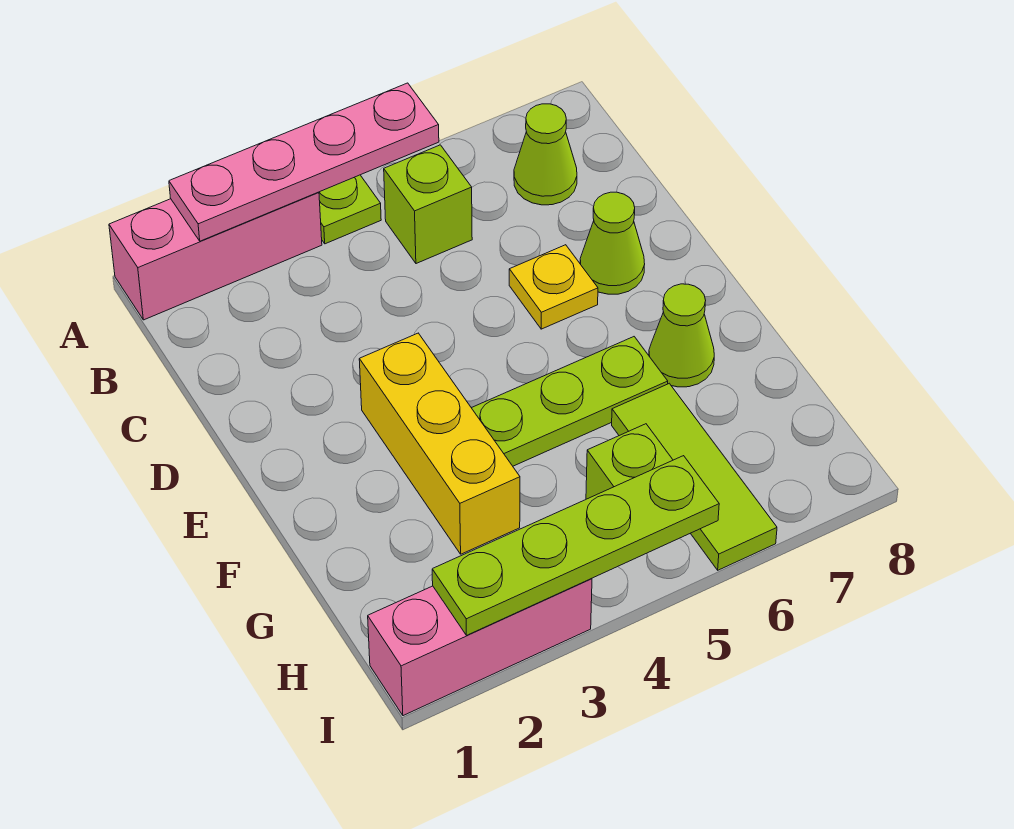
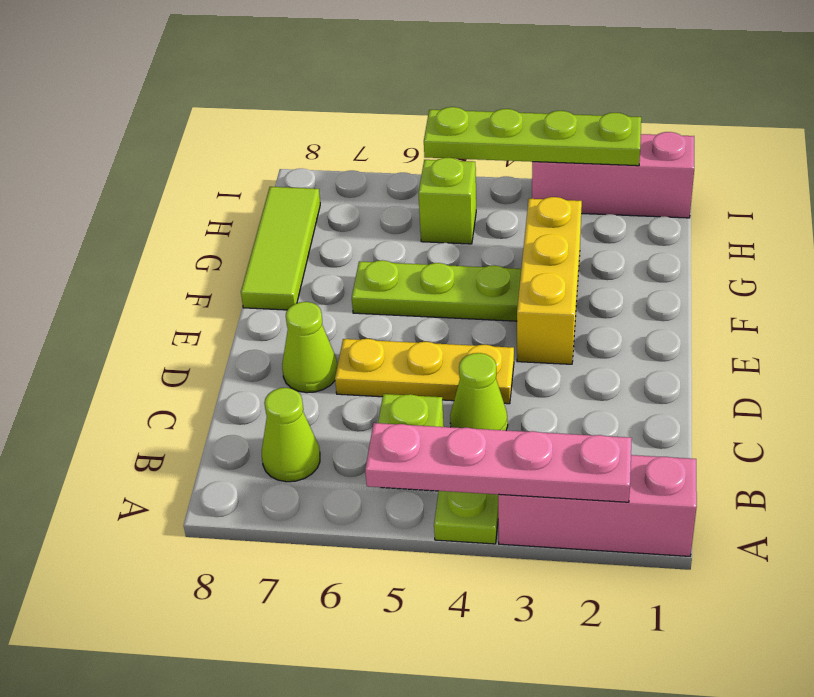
yellow plate D6 level 1 -> yellow plate D4:D6 level 1
lime cone F7 level 1 -> lime cone C4 level 1
lime tile G6:I6 level 1 -> lime tile F8:H8 level 1

